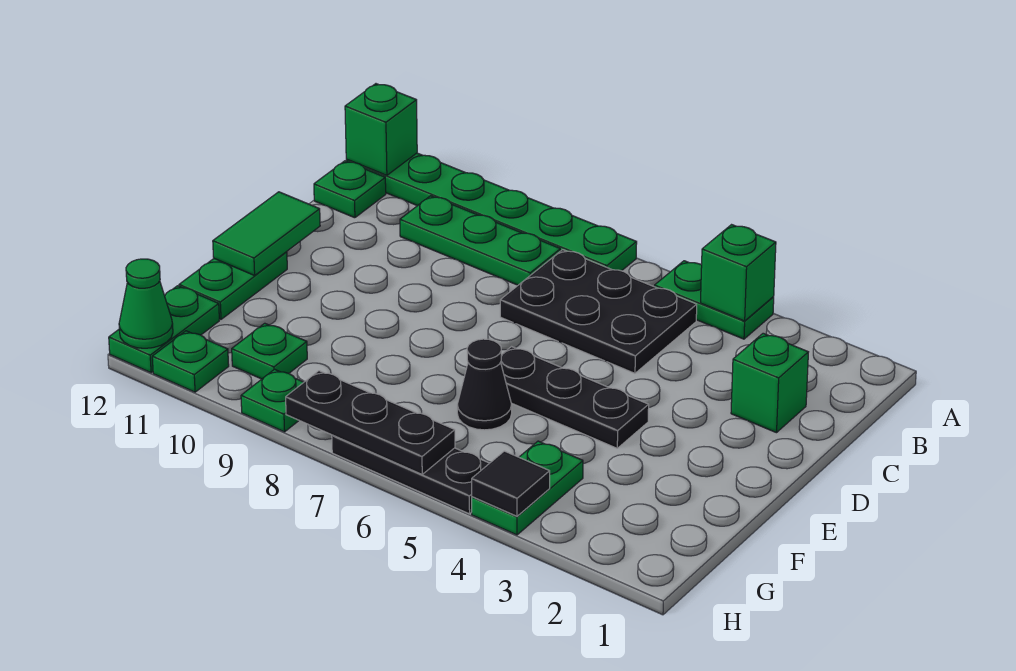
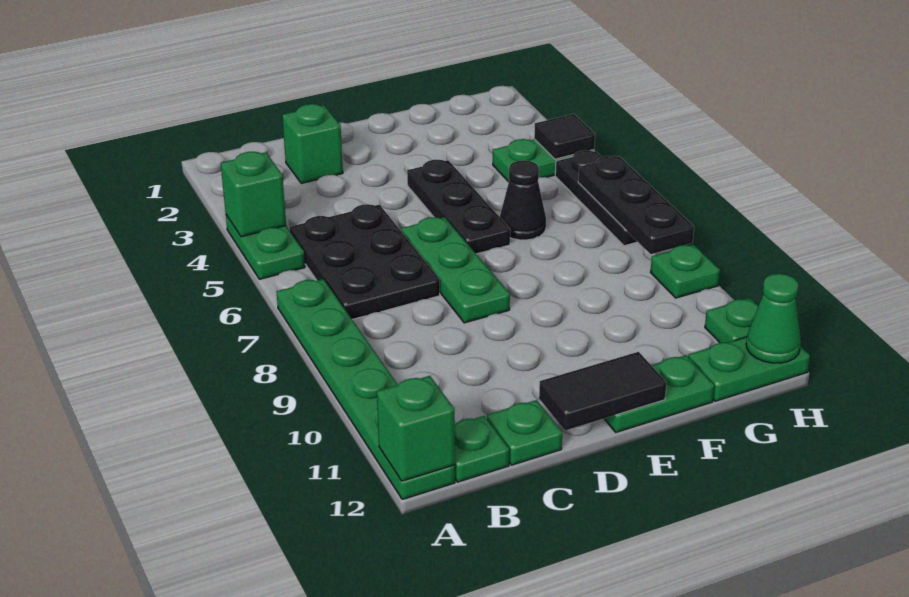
green plate B8:B10 level 1 -> green plate D6:D8 level 1
green tile D12:E12 level 2 -> black tile D12:E12 level 2
green plate G10 level 1 -> green plate C12 level 1

